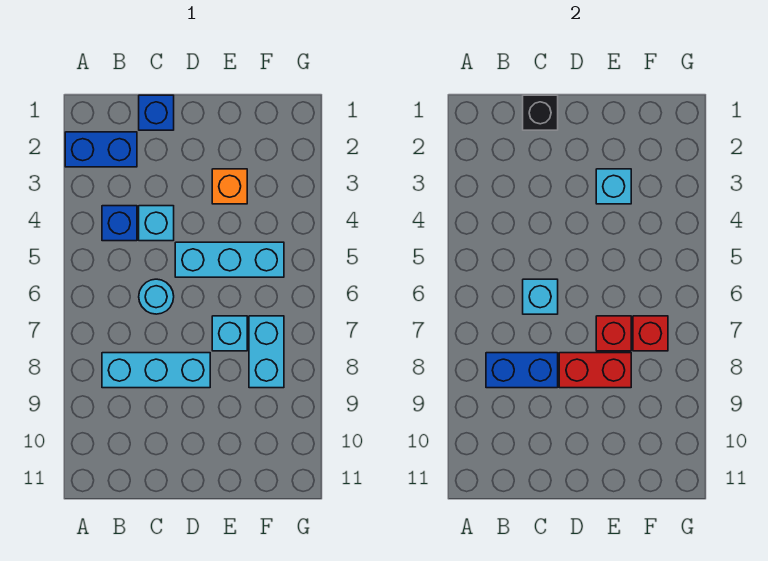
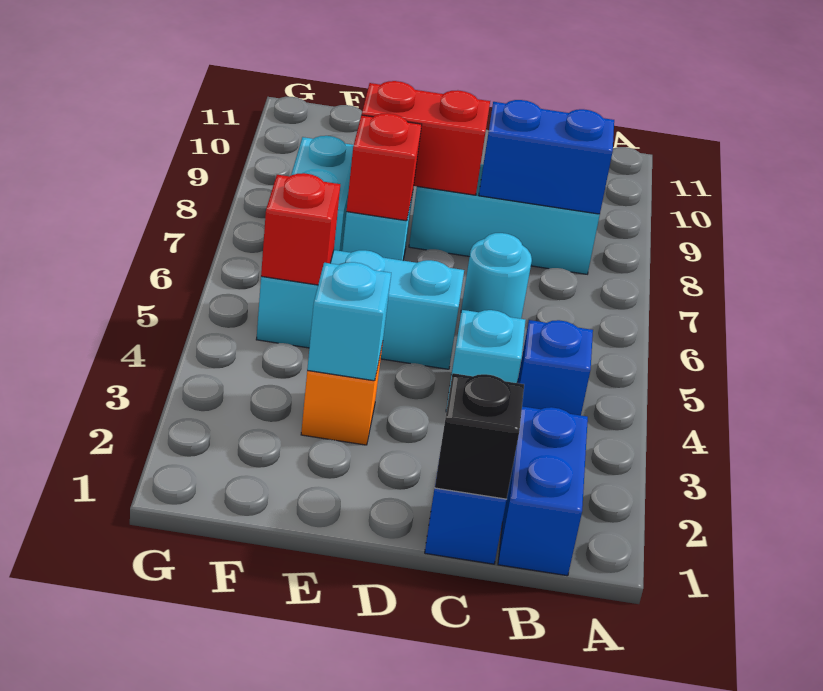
blue brick A2:B2 level 1 -> blue brick B1:B2 level 1
cyan brick C6 level 2 -> none
red brick F7 level 2 -> red brick F5 level 2

